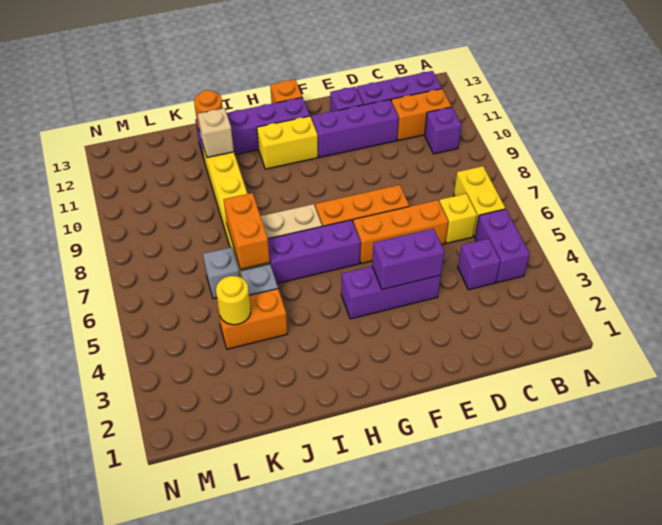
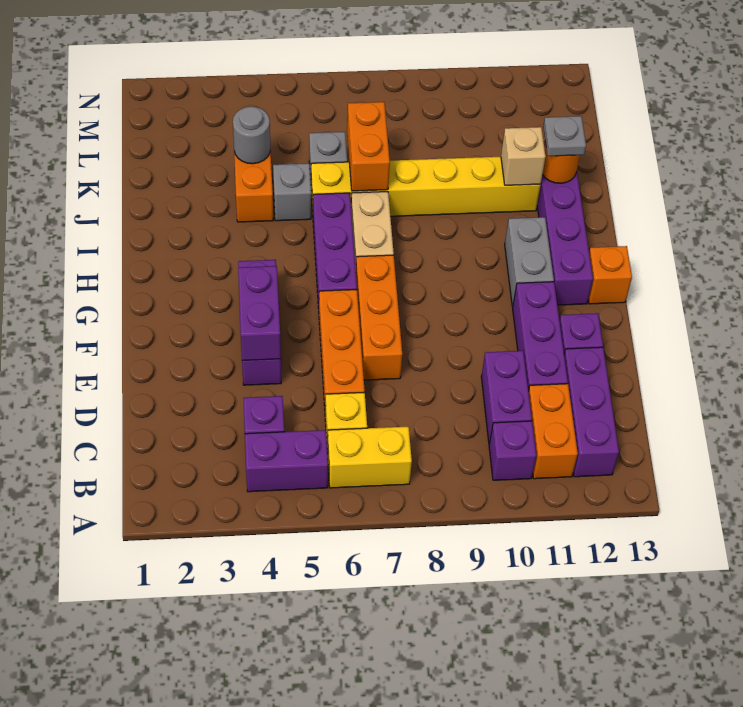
none -> purple brick C10:D10 level 1
yellow brick G11:H11 level 1 -> grey brick G11:H11 level 1
orange brick J6:J7 level 2 -> orange brick J7:K7 level 2
none -> grey plate J12 level 3
yellow round brick K4 level 2 -> grey round brick K4 level 2

